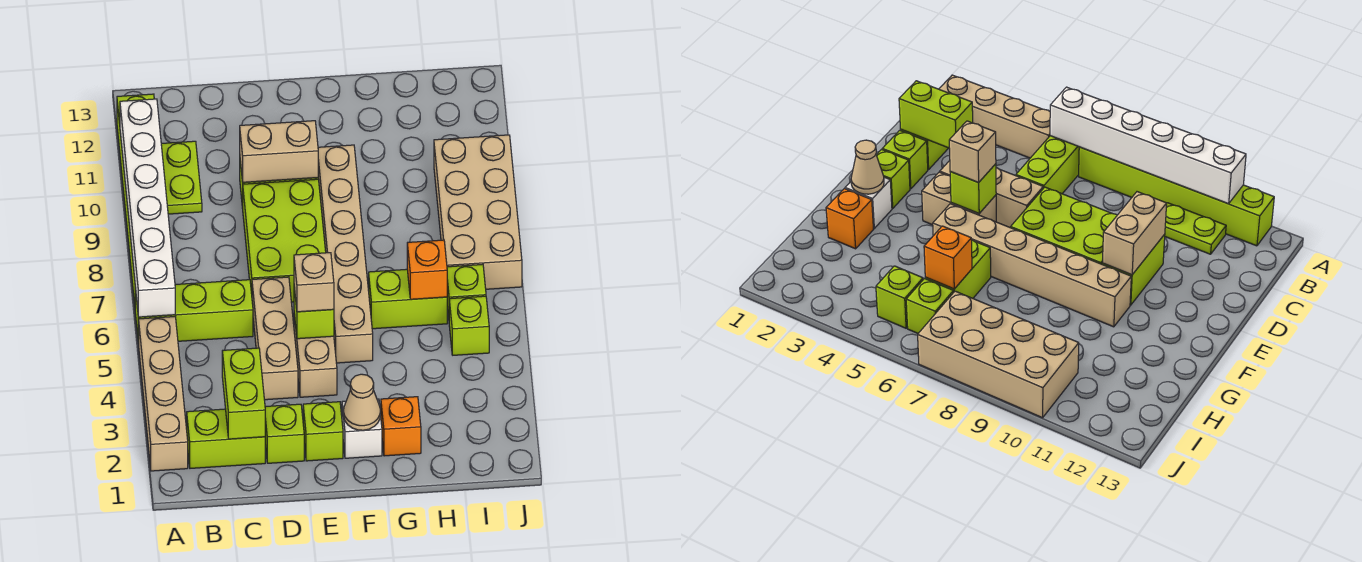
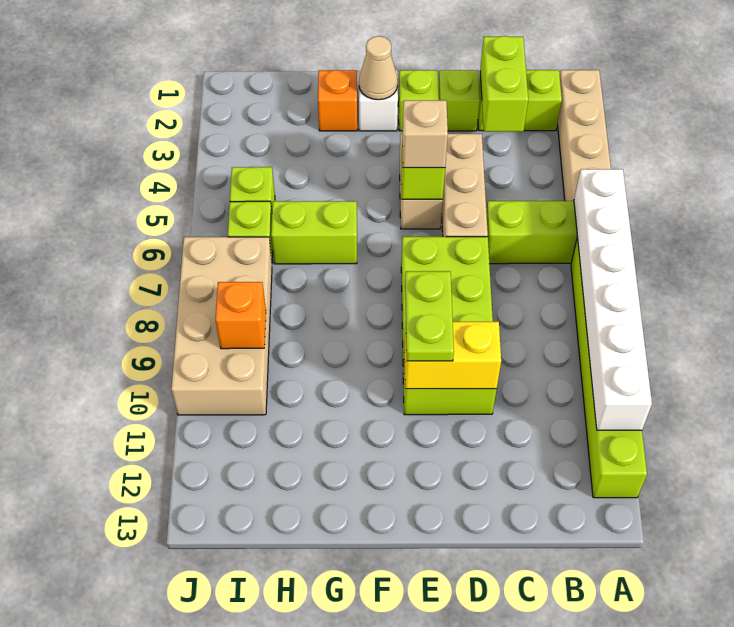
lime plate B10:B11 level 1 -> lime plate E9:E10 level 3
tan brick D10:E10 level 2 -> yellow brick D10:E10 level 2
tan brick F5:F10 level 1 -> none
orange brick H6 level 2 -> orange brick I9 level 2

